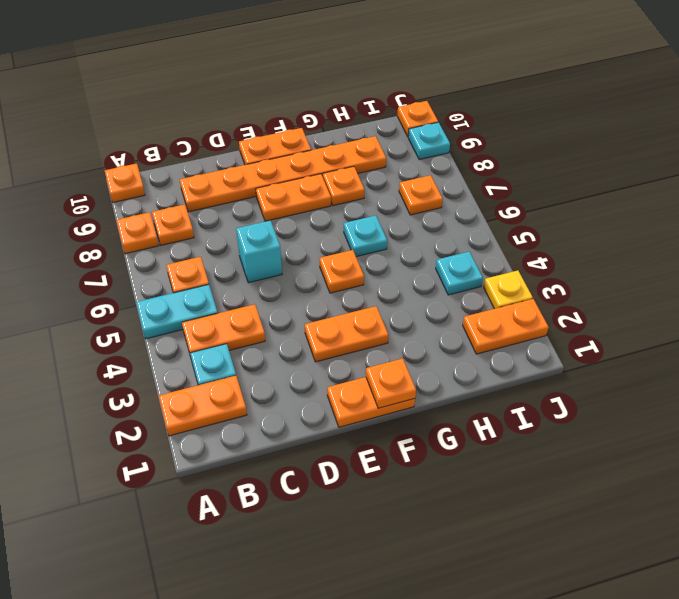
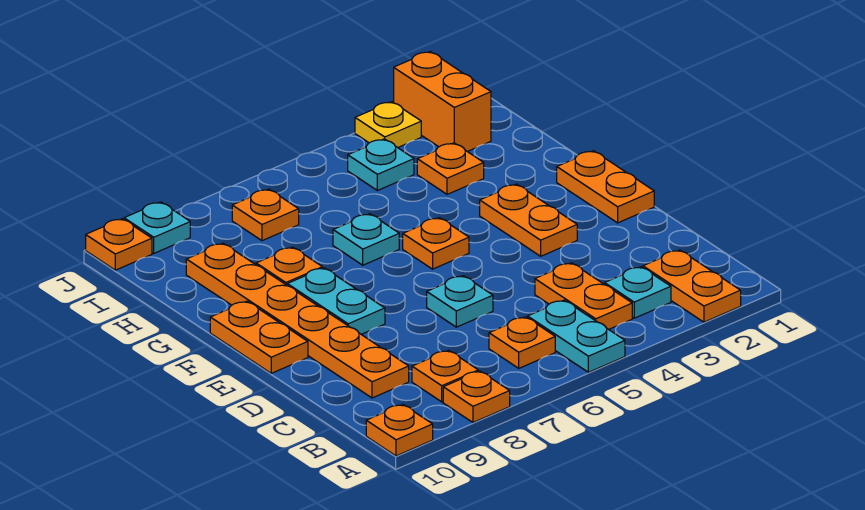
cyan brick D6 level 1 -> cyan plate D6 level 1
orange plate E8:F8 level 1 -> cyan plate E8:F8 level 1
orange plate F1 level 2 -> orange plate H3 level 1
orange plate I2:J2 level 1 -> orange brick I2:J2 level 1

